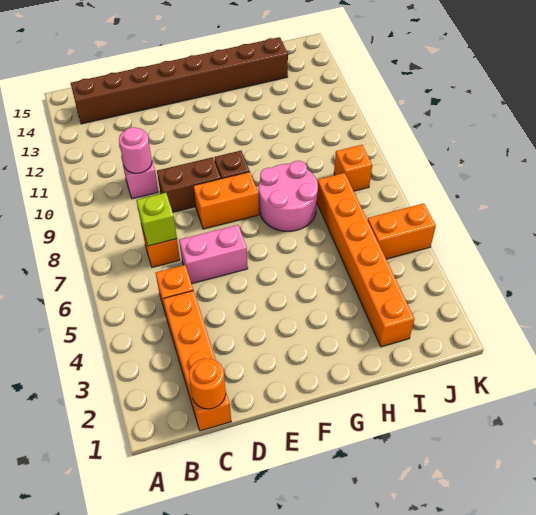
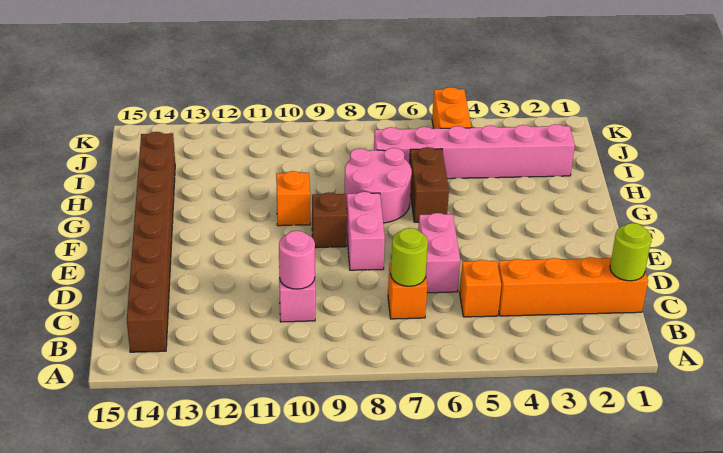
orange round brick C1 level 2 -> lime round brick C1 level 2
lime brick C7 level 2 -> lime round brick C7 level 2
brown brick D9:E9 level 1 -> brown brick G6:H6 level 1
orange brick E8:F8 level 1 -> pink brick E8:F8 level 1
orange brick I2:I7 level 1 -> pink brick I2:I7 level 1
orange brick J8 level 1 -> orange brick G10 level 1

